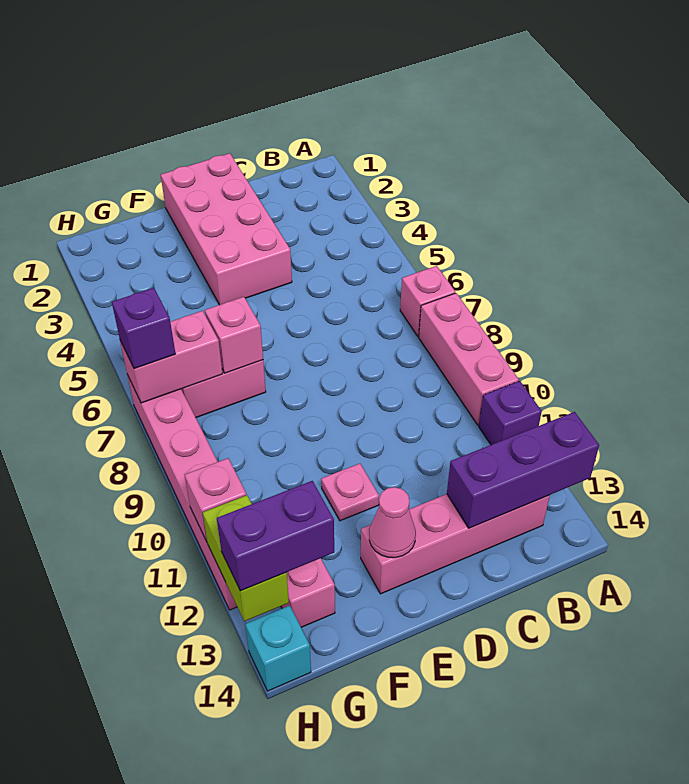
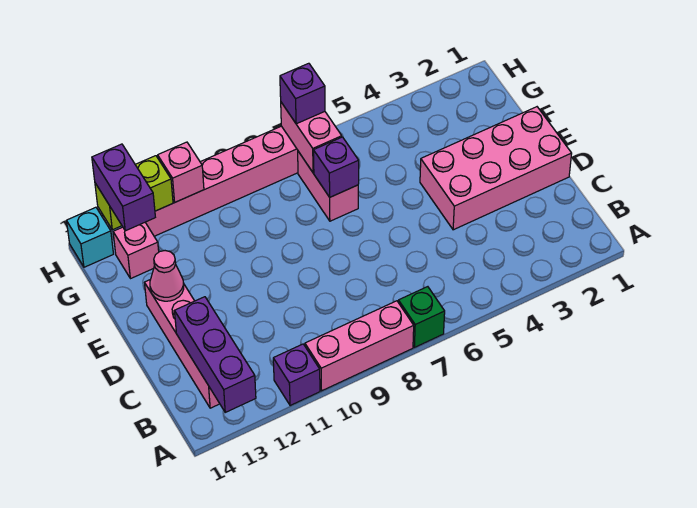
pink brick A7 level 1 -> green brick A7 level 1
pink plate E11 level 1 -> none
pink brick F7 level 2 -> purple brick F7 level 2

